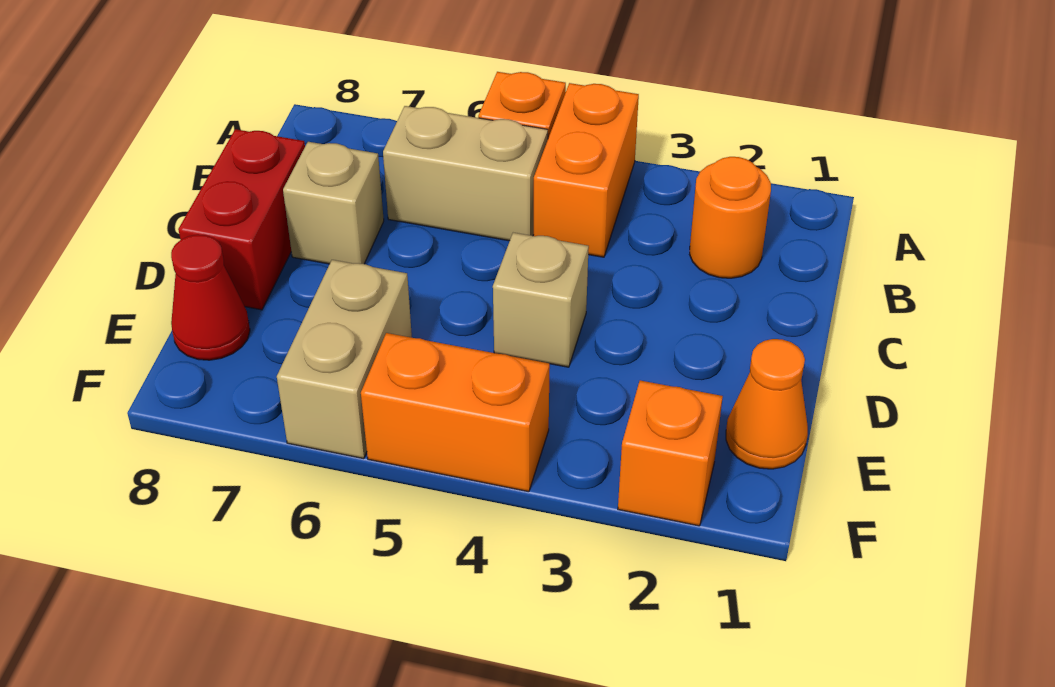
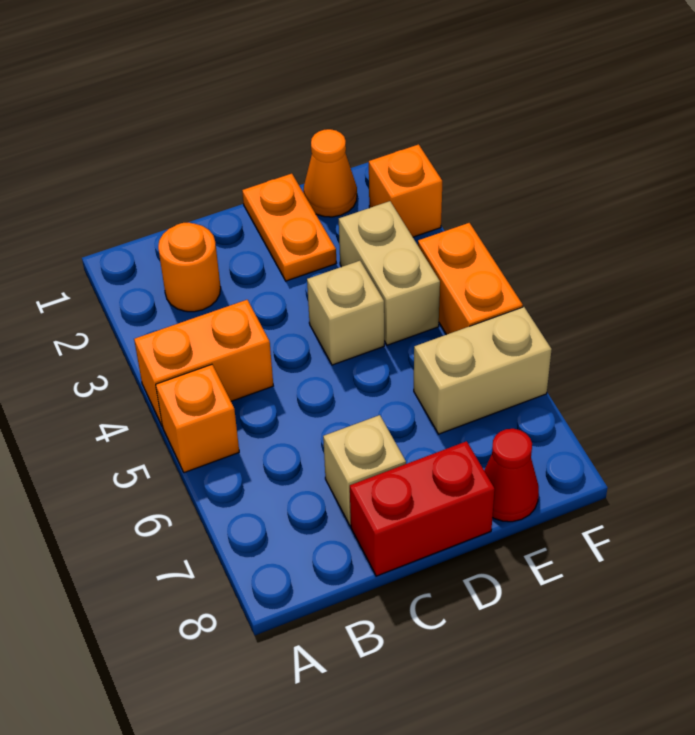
tan brick B5:B6 level 1 -> tan brick E3:E4 level 1
none -> orange plate D1:D2 level 1

